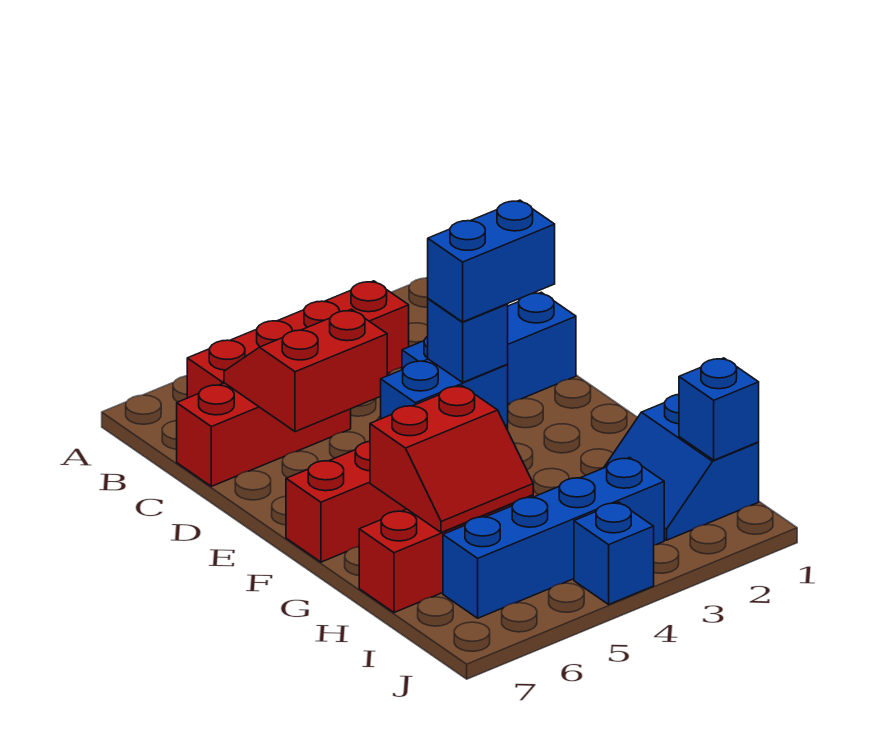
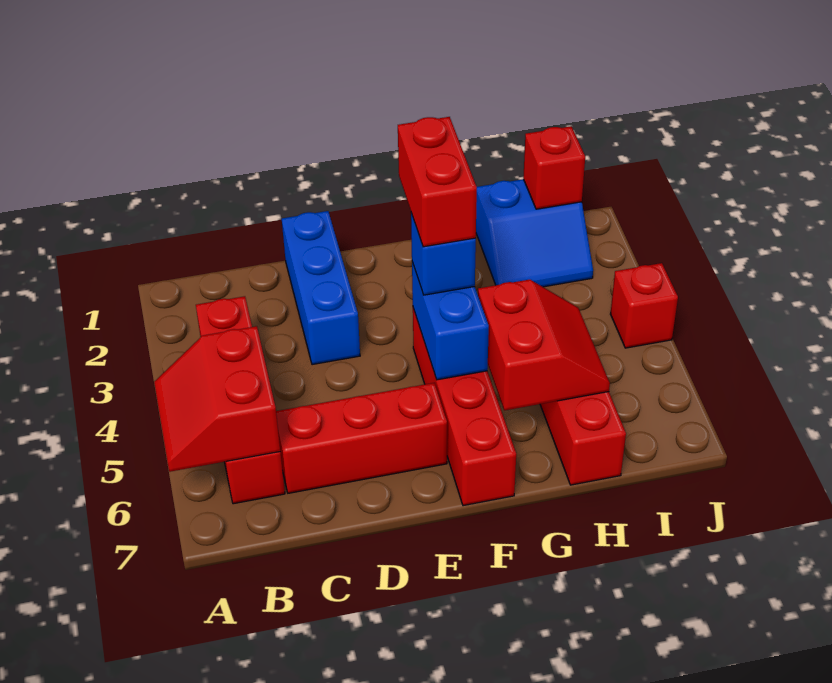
red brick C5:C7 level 1 -> red brick C6:E6 level 1
red slope C5:D6 level 2 top D -> red slope A5:B6 level 2 top B
blue brick F3:F4 level 4 -> red brick F3:F4 level 4
blue brick I1 level 2 -> red brick I1 level 2
blue brick I3:I6 level 1 -> none
blue brick J4 level 1 -> red brick J4 level 1

